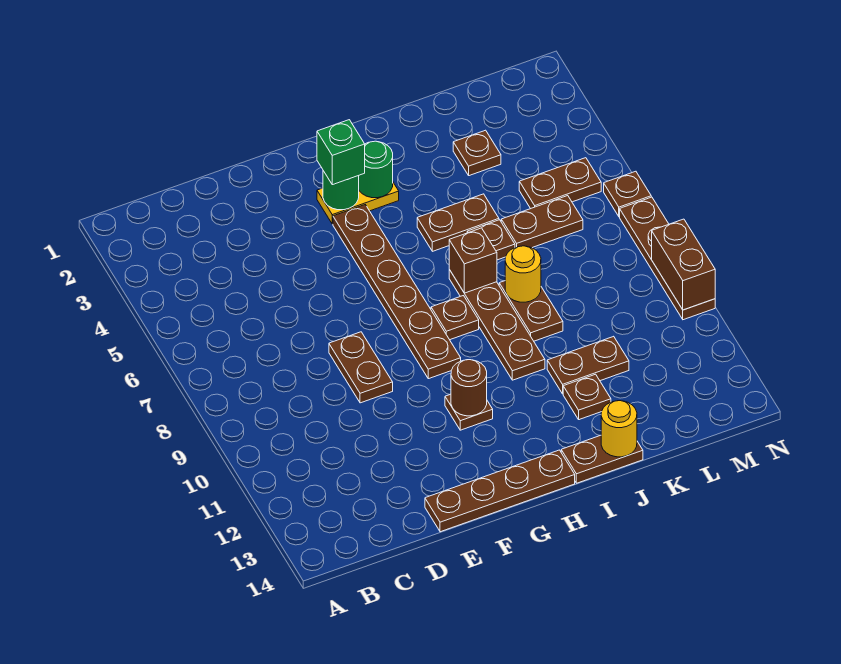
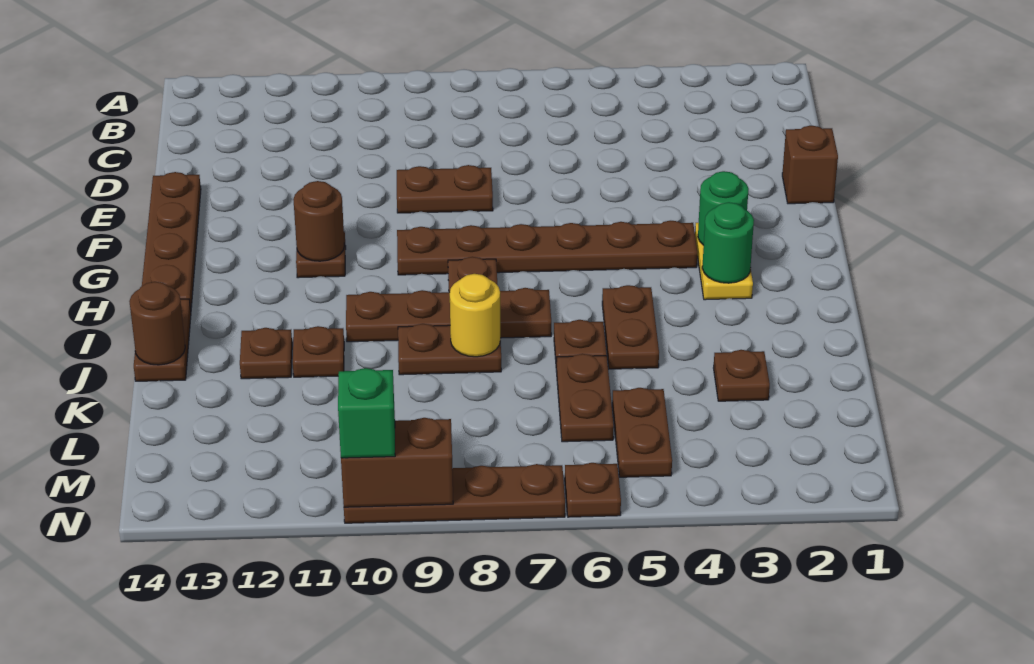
green brick G3 level 3 -> green brick N10 level 3
brown brick I7 level 2 -> brown brick E1 level 1
brown plate J11:K11 level 1 -> brown plate J11 level 1
yellow round brick J14 level 2 -> brown round brick J14 level 2

